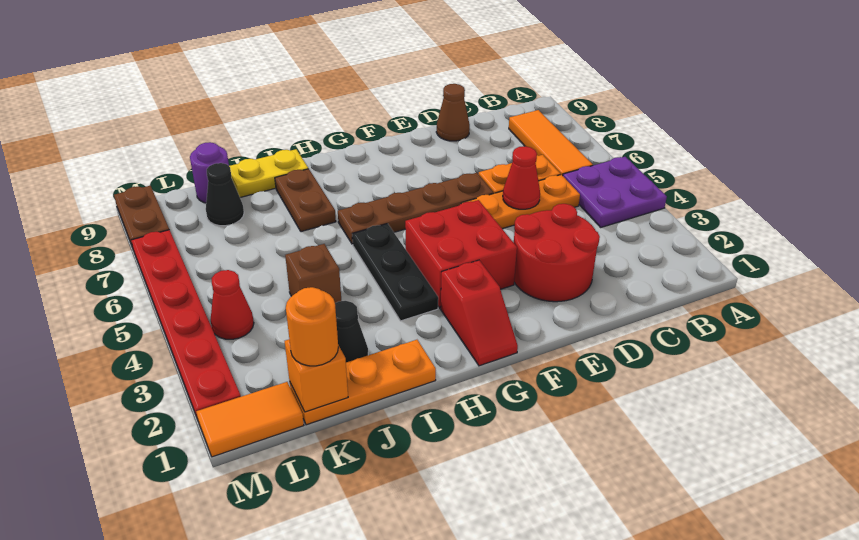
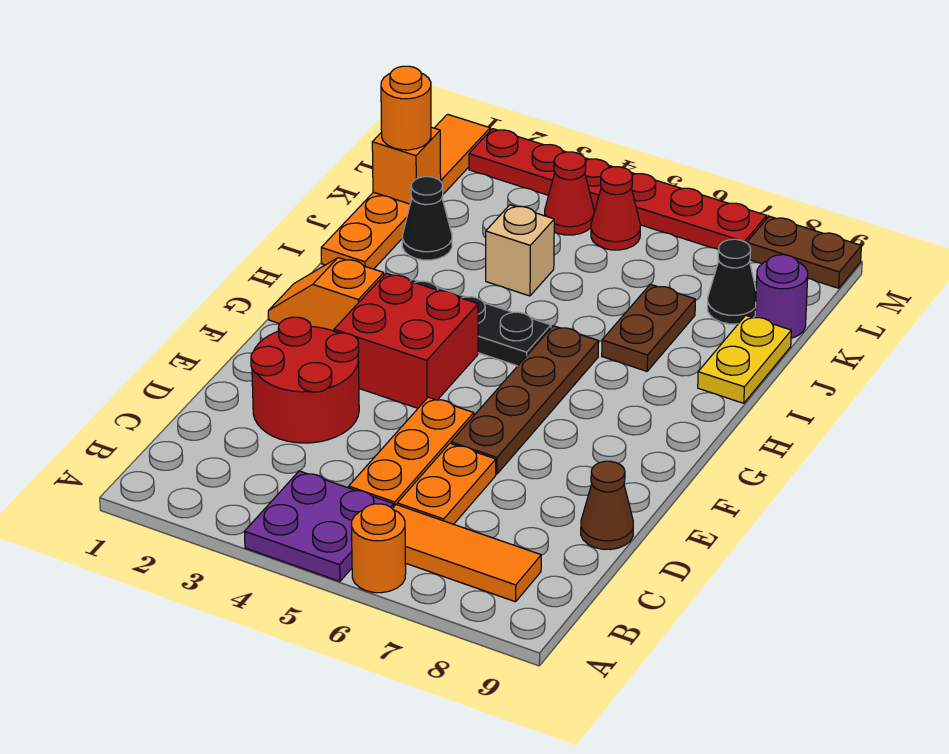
none -> orange round brick A6 level 1
red cone D5 level 2 -> red cone L5 level 1
red slope G1:G2 level 1 top 2 -> orange slope G1:G2 level 1 top 2
brown plate I7:I8 level 1 -> brown plate I7:J7 level 1
brown brick J4 level 1 -> tan brick J4 level 1

